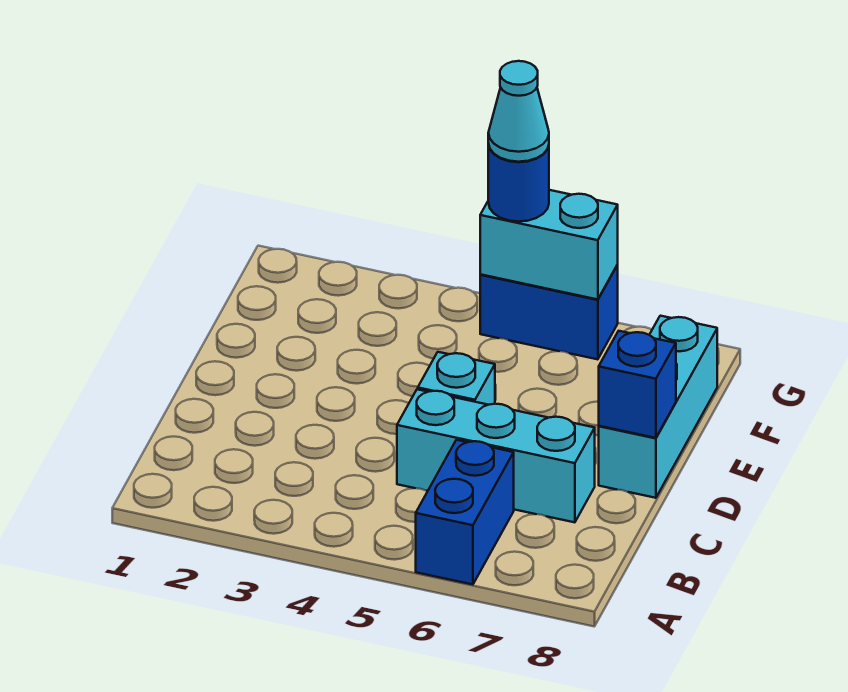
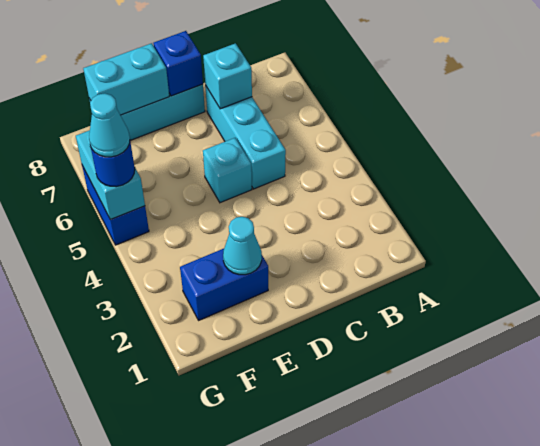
blue brick A6:B6 level 1 -> blue brick E2:F2 level 1
none -> cyan brick C7 level 2
none -> cyan cone E2 level 2
none -> cyan brick E8:F8 level 2

